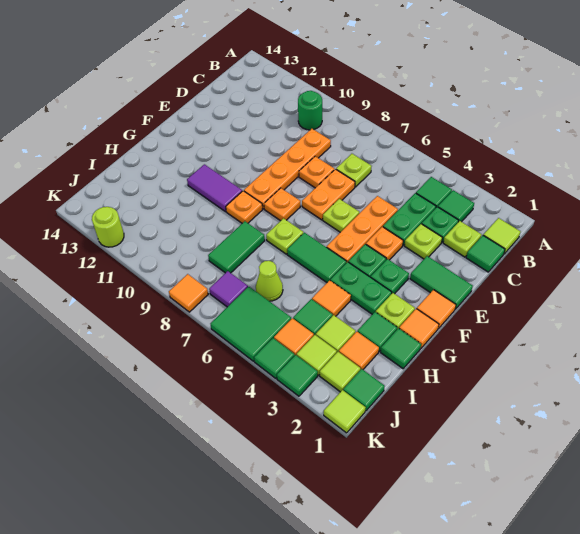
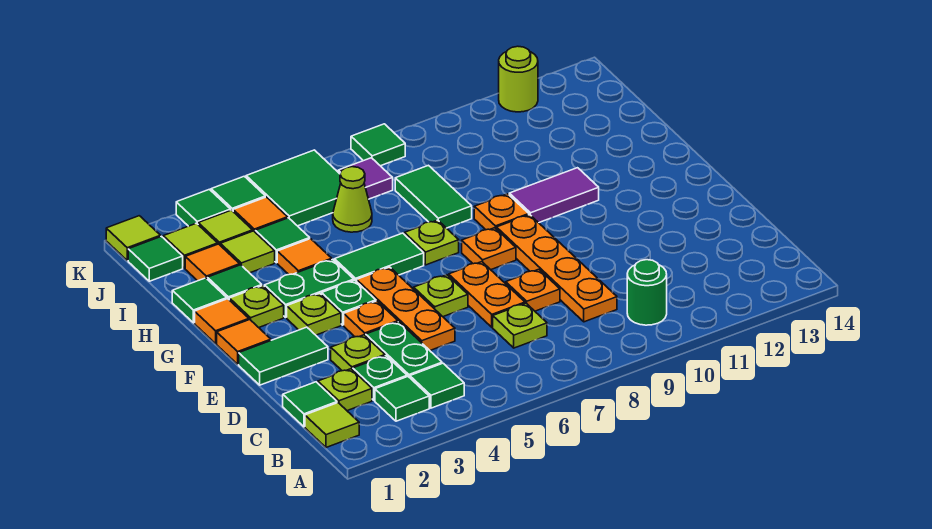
green plate F3 level 1 -> lime plate F3 level 1
orange tile K8 level 1 -> green tile K8 level 1

